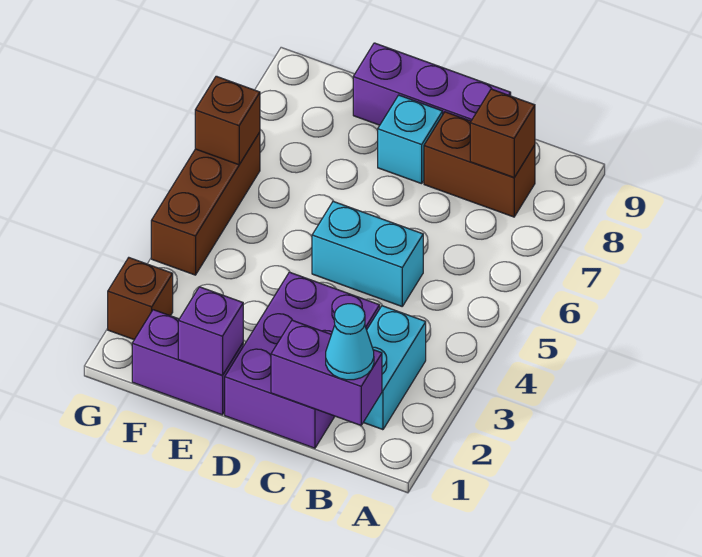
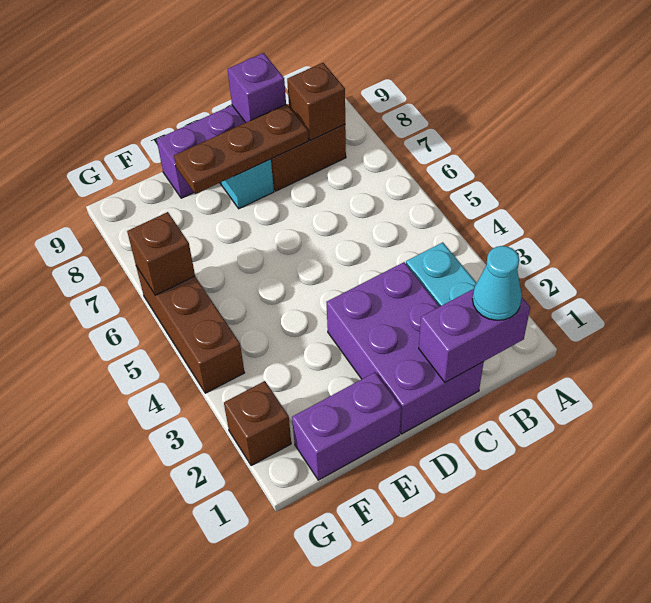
cyan brick C5:D5 level 1 -> none
none -> brown plate C8:E8 level 2
purple brick E1 level 2 -> purple brick C9 level 2

